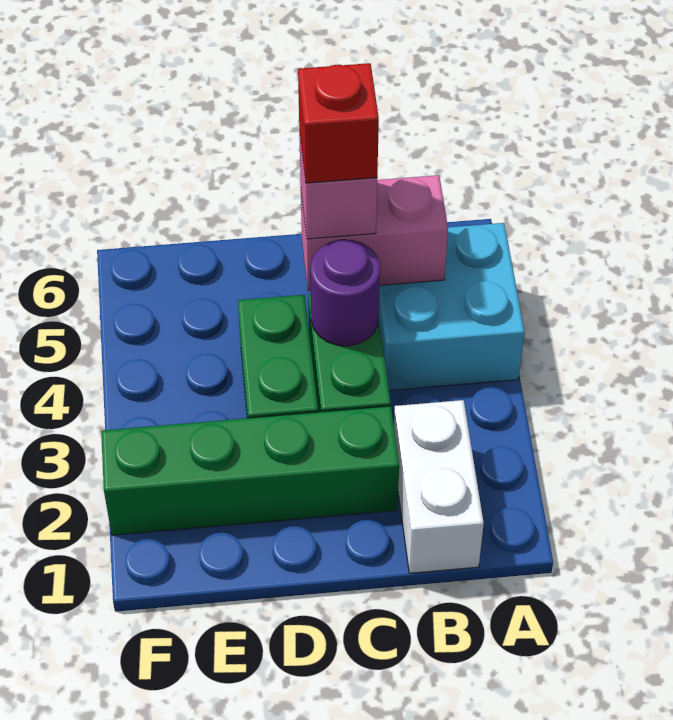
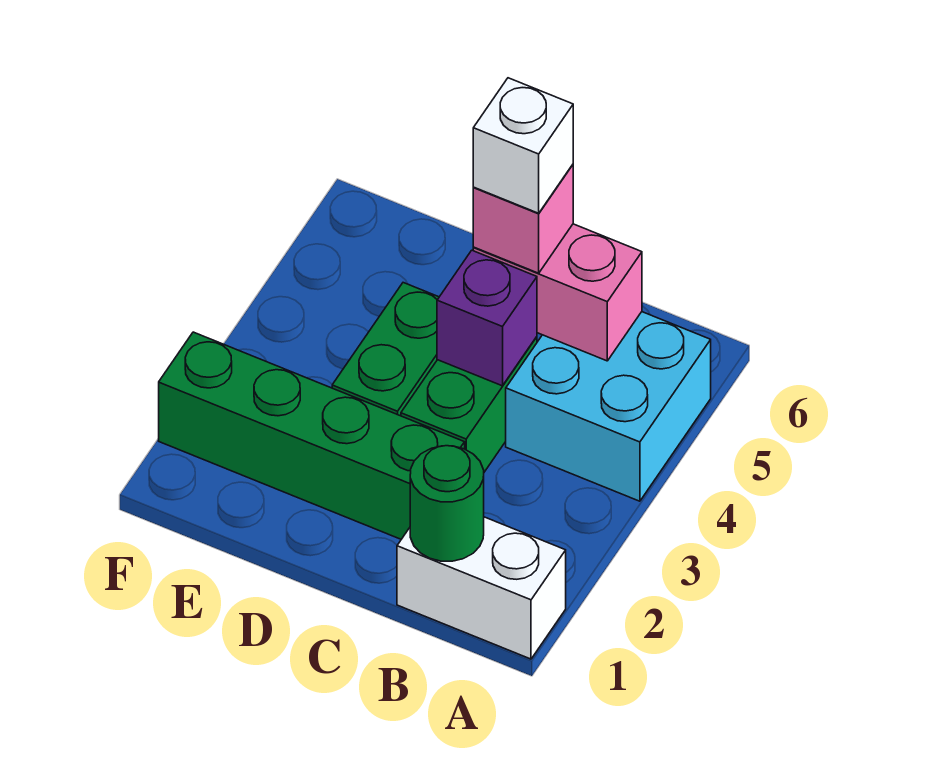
white brick B1:B2 level 1 -> white brick A1:B1 level 1
none -> green round brick B1 level 2
purple round brick C4 level 2 -> purple brick C4 level 2
red brick C5 level 4 -> white brick C5 level 4

